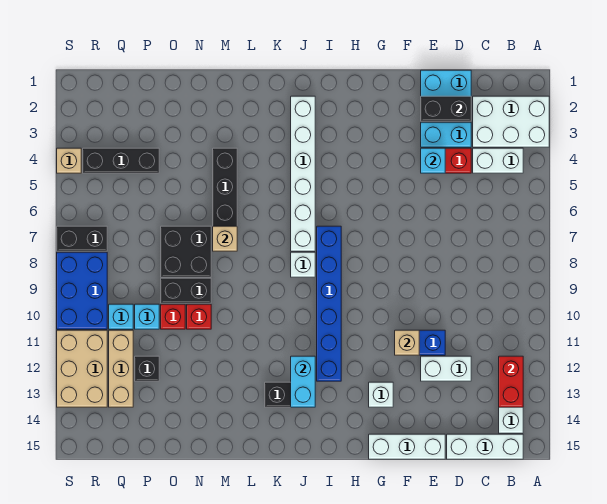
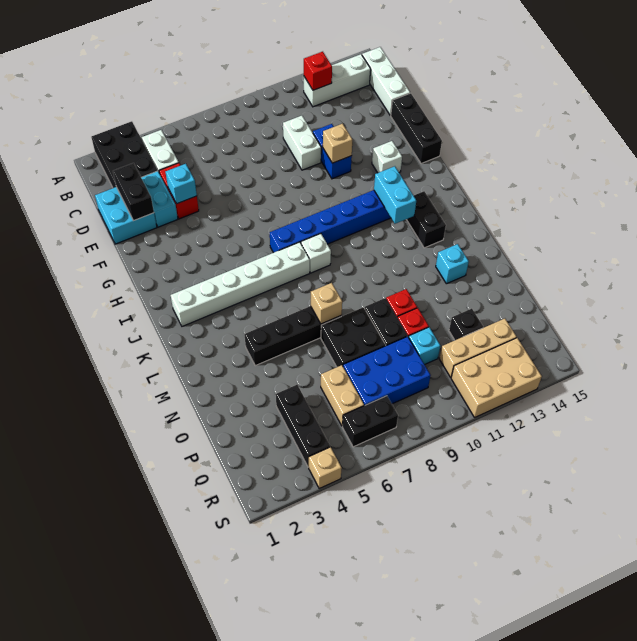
white brick A2:C3 level 1 -> black brick A2:C3 level 1
red brick B12:B13 level 2 -> red brick B12 level 2
white brick D12:E12 level 1 -> white brick D10:E10 level 1
white brick E15:G15 level 1 -> black brick E15:G15 level 1
cyan brick J12:J13 level 2 -> cyan brick I12:J12 level 2
none -> tan brick P6:Q6 level 1
cyan brick Q10 level 1 -> cyan brick M13 level 1
black brick R7:S7 level 1 -> black brick R6:R7 level 1
blue brick R8:S10 level 1 -> blue brick P7:Q9 level 1

